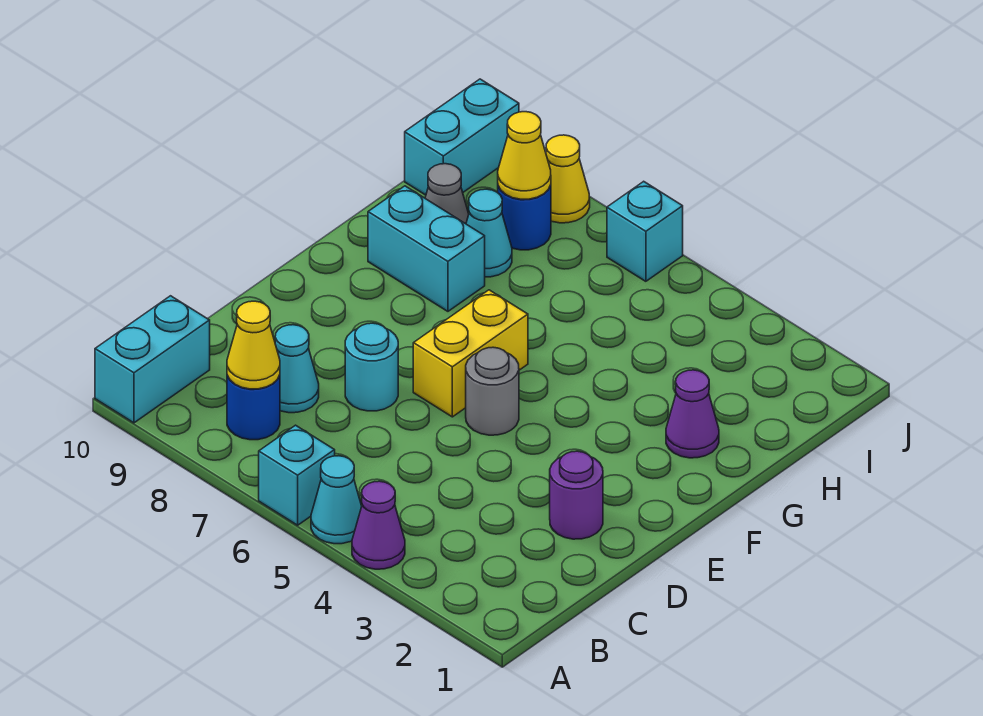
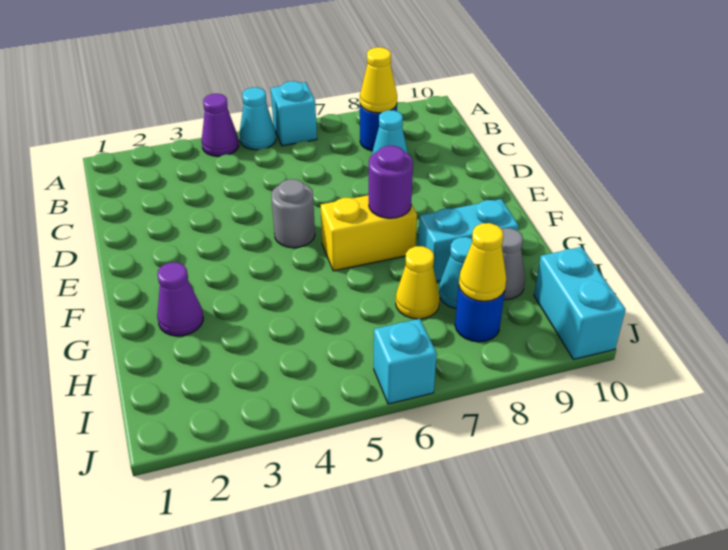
cyan brick A10:B10 level 1 -> none
purple round brick D2 level 1 -> purple round brick F7 level 2
cyan round brick D7 level 1 -> none
yellow brick E6:F6 level 1 -> yellow brick F6:F7 level 1
yellow cone J8 level 1 -> yellow cone H7 level 1

